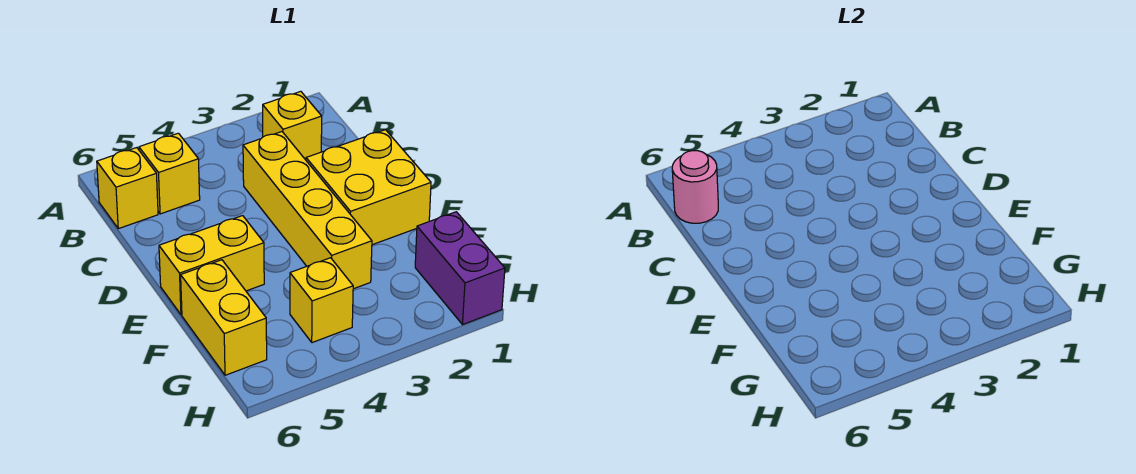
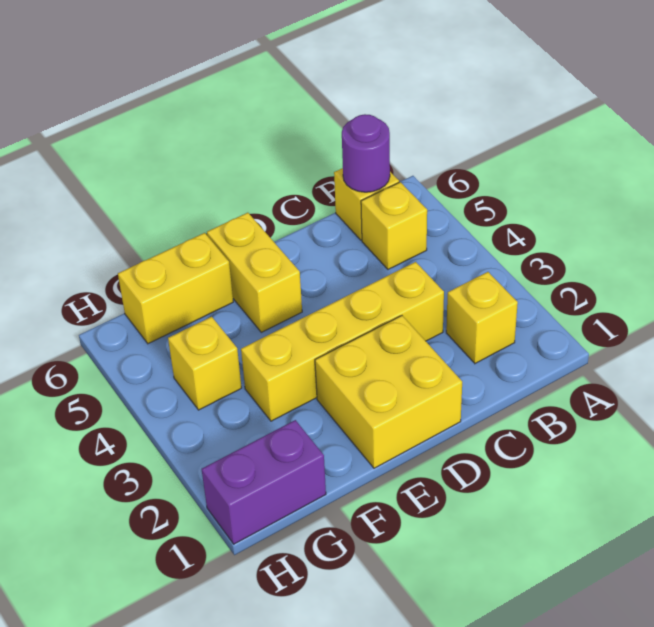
pink round brick B6 level 2 -> purple round brick B6 level 2

